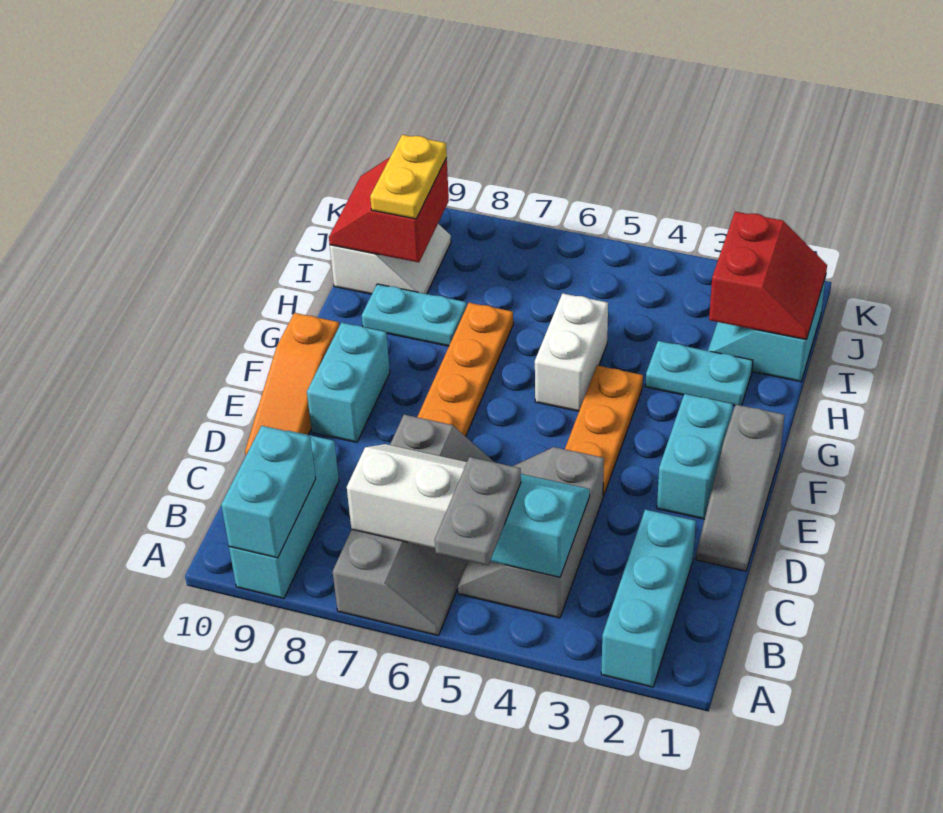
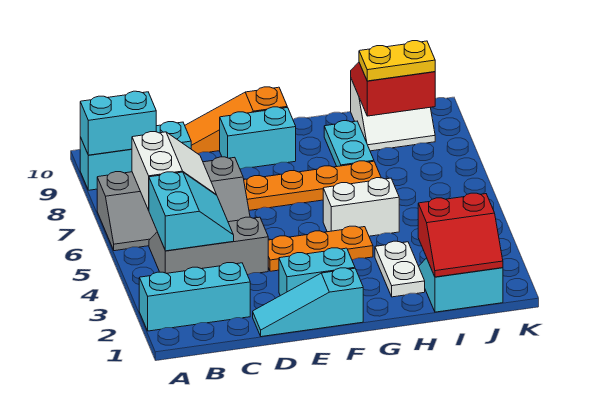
grey plate A5:B5 level 3 -> none
grey slope D1:F1 level 1 top F -> cyan slope D1:F1 level 1 top F
cyan plate H2:H3 level 1 -> white plate H2:H3 level 1

